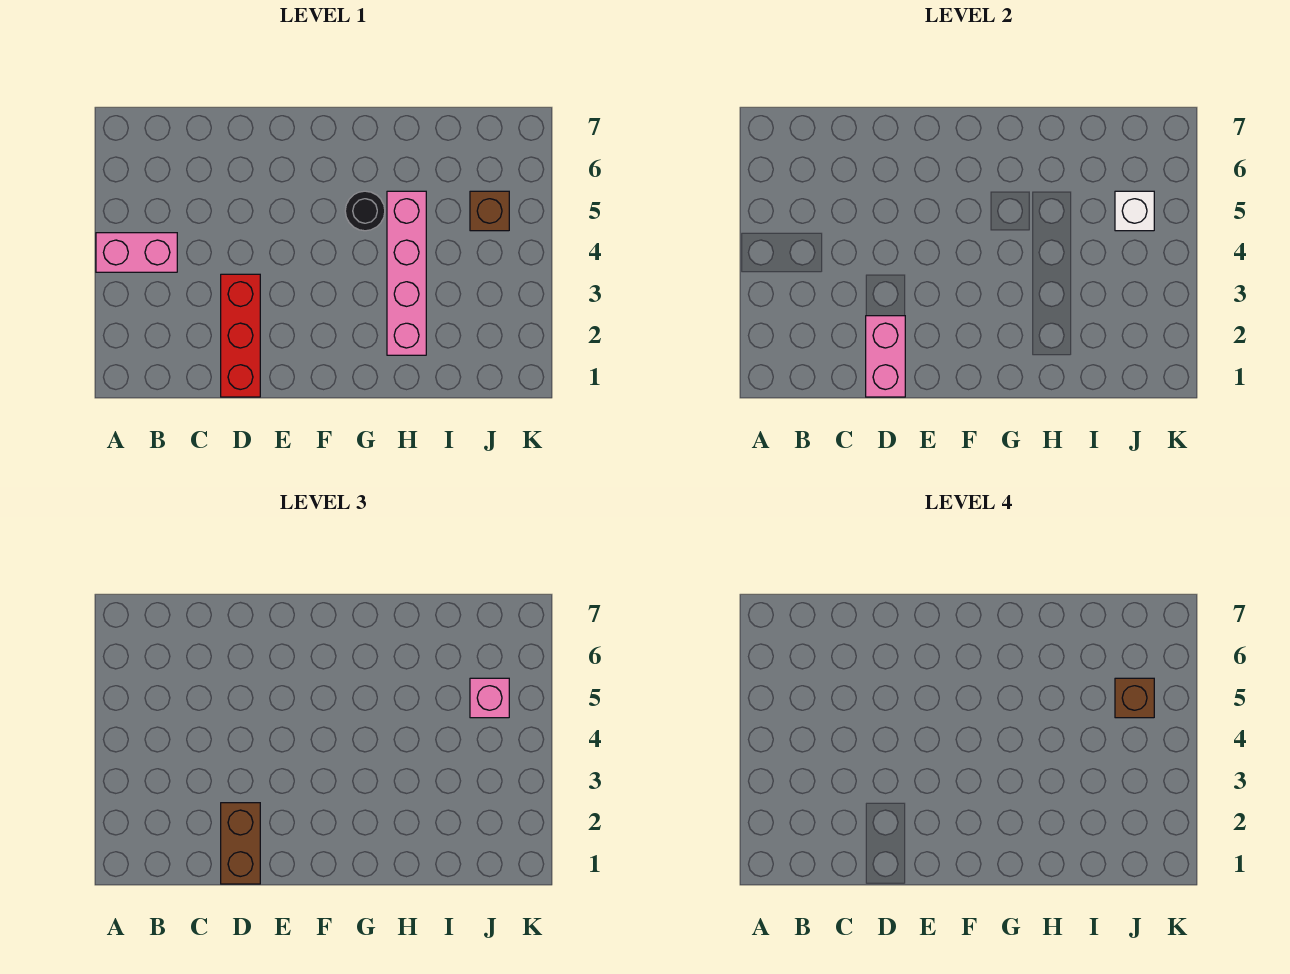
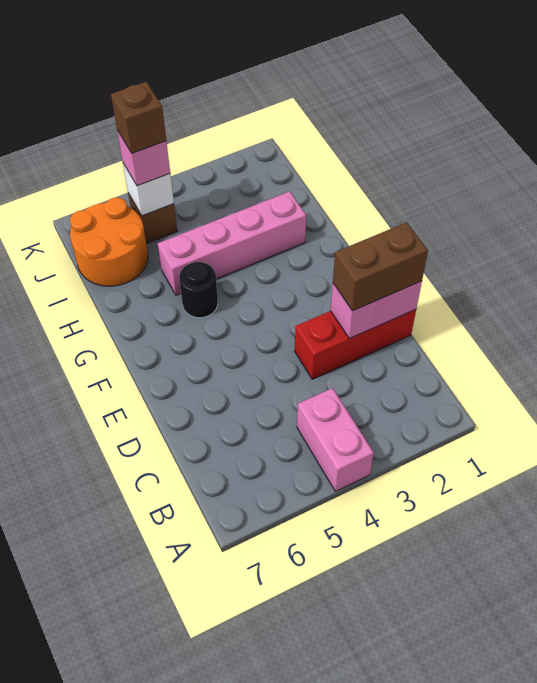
none -> orange round brick I6:J7 level 1

